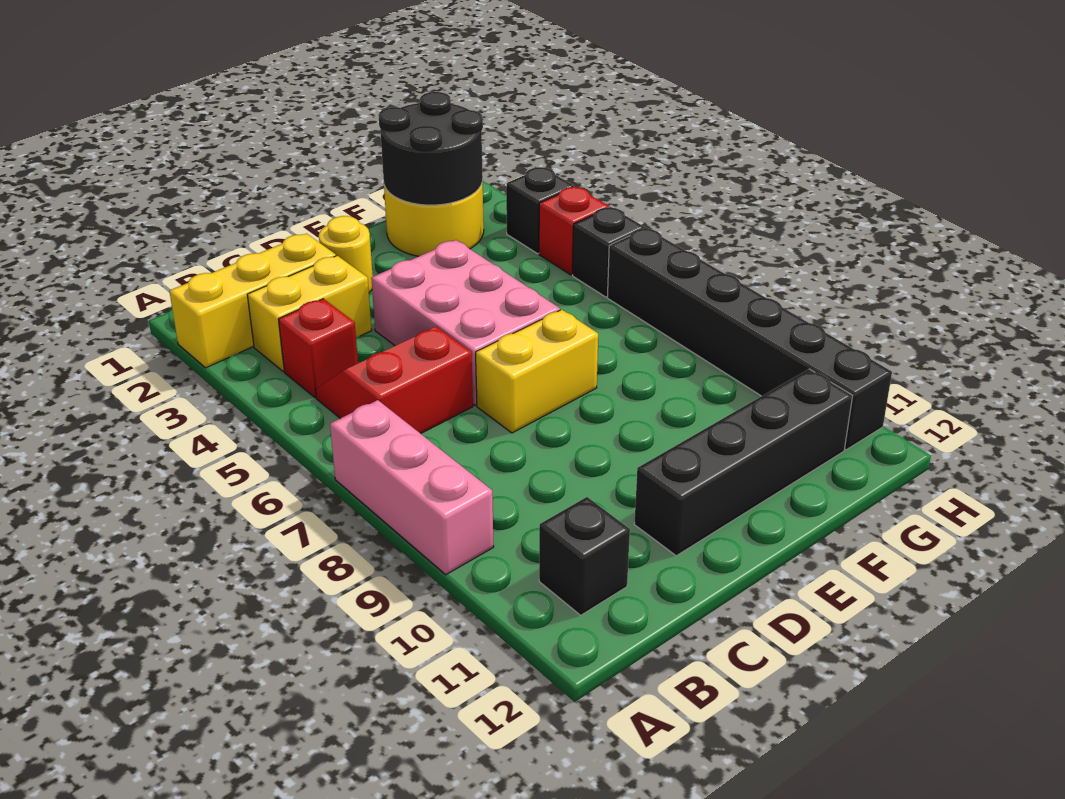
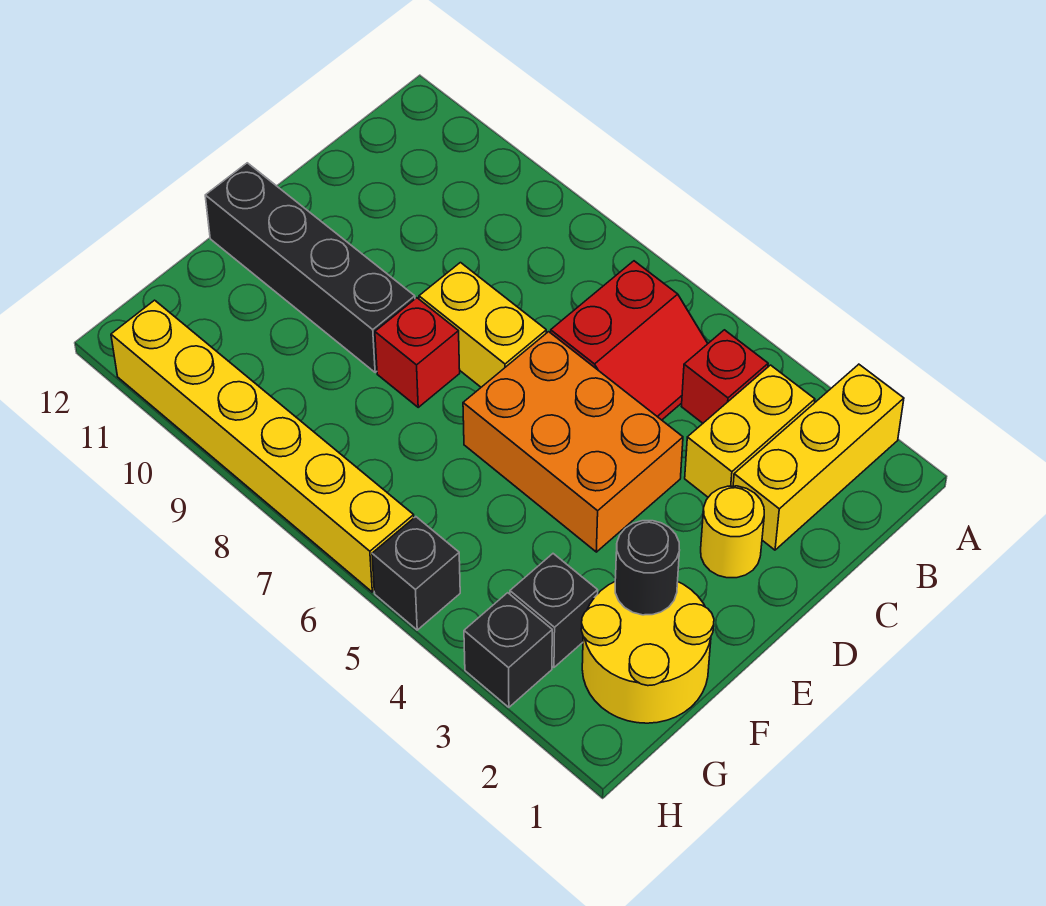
pink brick A7:A9 level 1 -> none
black brick B11 level 1 -> black brick G3 level 1
pink brick D4:E6 level 1 -> orange brick D4:E6 level 1
yellow brick D7:E7 level 1 -> yellow brick D7:D8 level 1
black brick D11:G11 level 1 -> black brick E9:E12 level 1
black round brick F1:G2 level 2 -> black round brick F2 level 2
red brick H4 level 1 -> red brick E8 level 1
black brick H6:H11 level 1 -> yellow brick H6:H11 level 1

